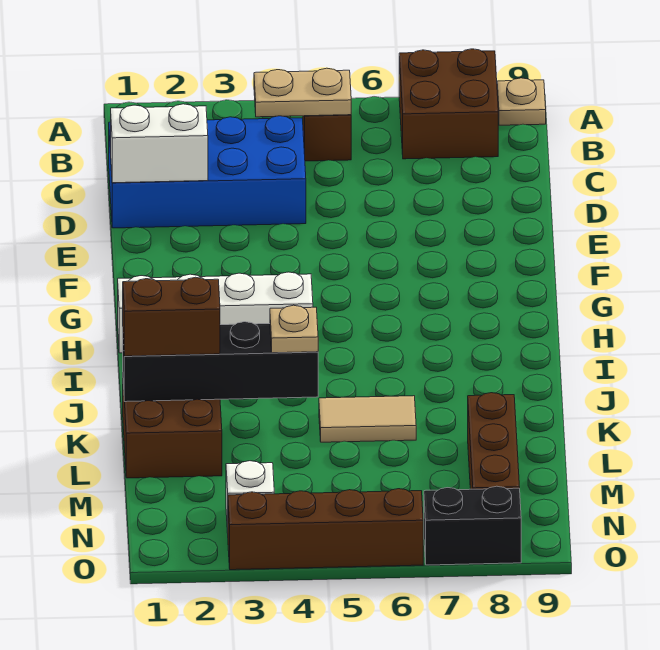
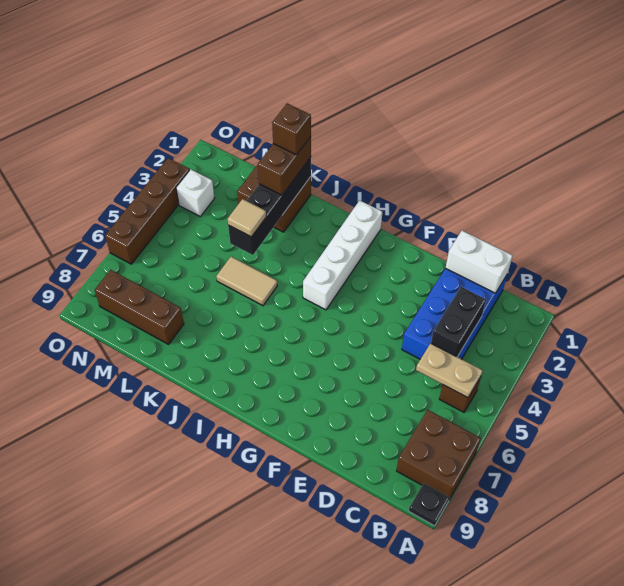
tan plate A9 level 1 -> black plate A9 level 1
tan plate B4:B5 level 2 -> tan plate B5:C5 level 2
white brick D1:D2 level 2 -> white brick C1:D1 level 2
none -> brown brick K1 level 4
tan plate K4 level 3 -> tan tile K4 level 3
tan tile K5:K6 level 1 -> tan tile J5:K5 level 1
black brick O7:O8 level 1 -> black brick C3:C4 level 2

